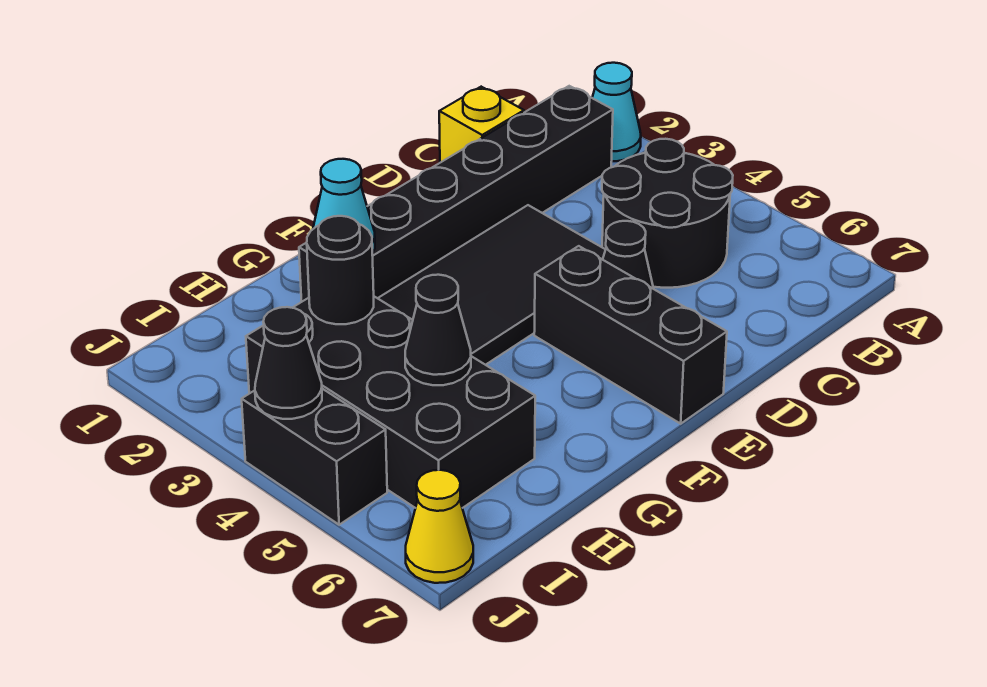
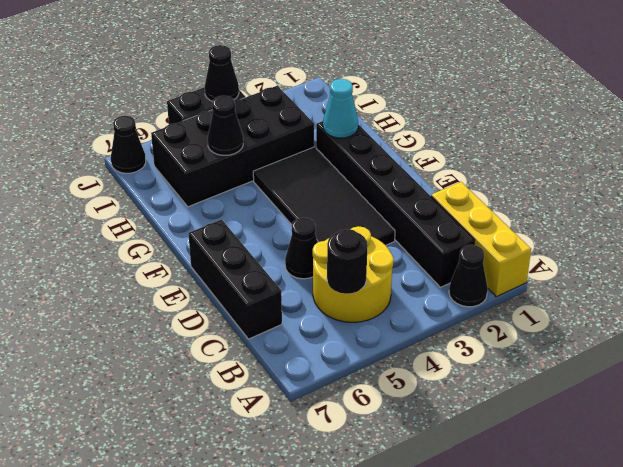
cyan cone A2 level 1 -> black cone A2 level 1
black round brick B4:C5 level 1 -> yellow round brick B4:C5 level 1
yellow brick C1 level 1 -> yellow brick A1:C1 level 1
black brick E5:E7 level 1 -> black brick C7:E7 level 1
black round brick H3 level 2 -> black round brick B5 level 2
yellow cone J7 level 1 -> black cone J7 level 1

